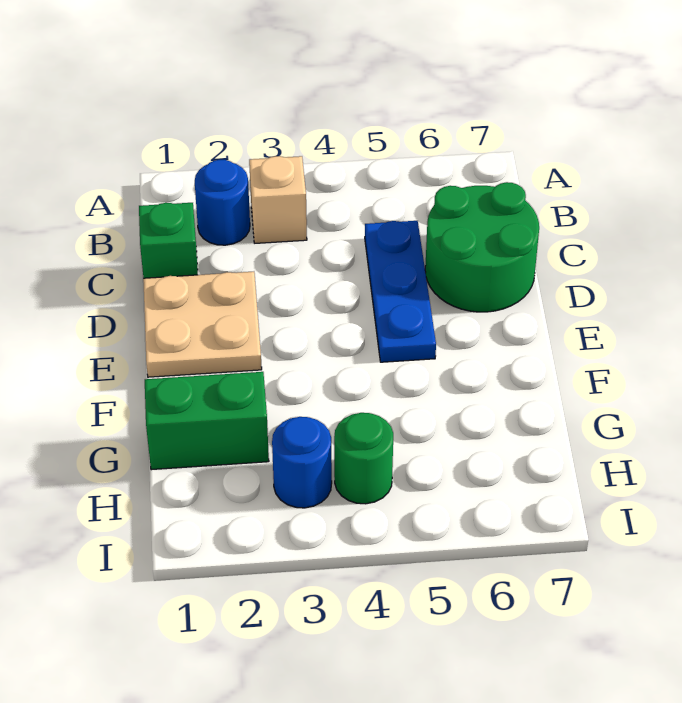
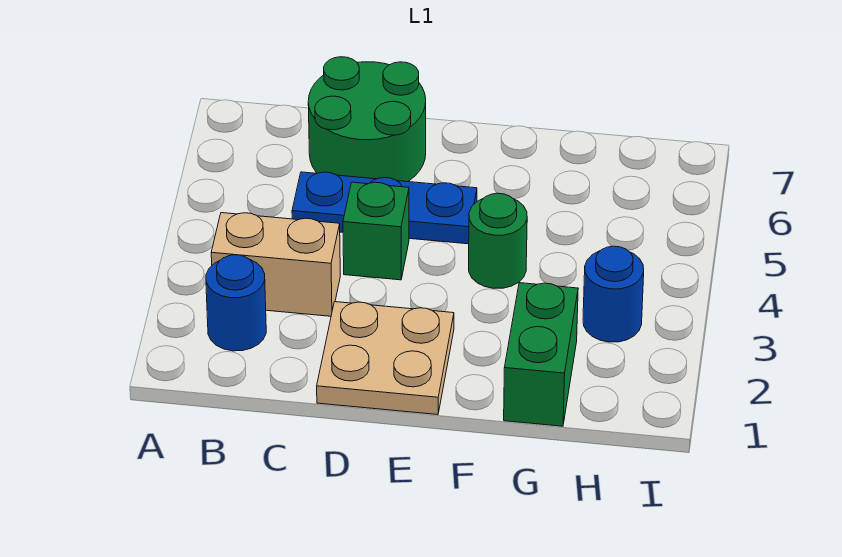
tan brick B3 level 1 -> tan brick B3:C3 level 1
green brick C1 level 1 -> green brick D4 level 1
green round brick H4 level 1 -> green round brick F4 level 1

